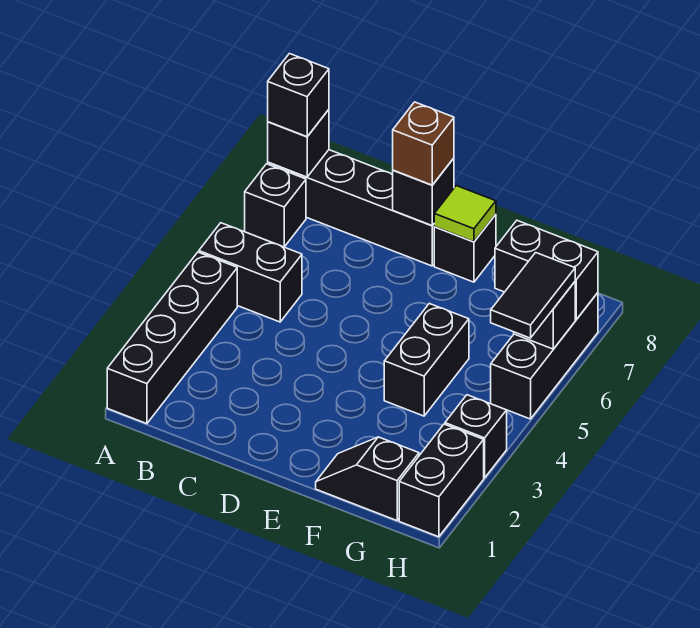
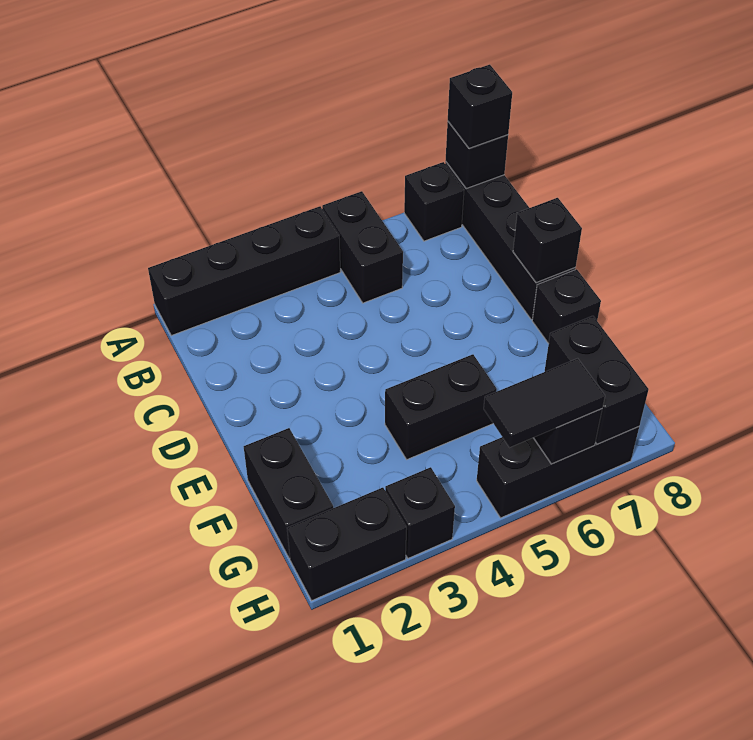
brown brick D8 level 3 -> none
lime tile E8 level 2 -> none
black slope F1:G1 level 1 top G -> black brick F1:G1 level 1

